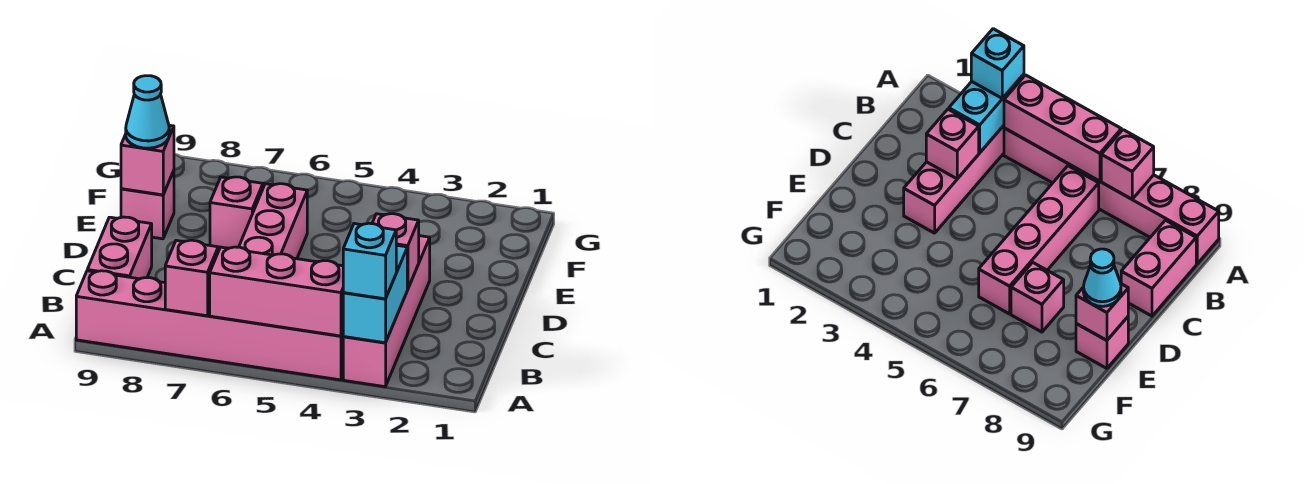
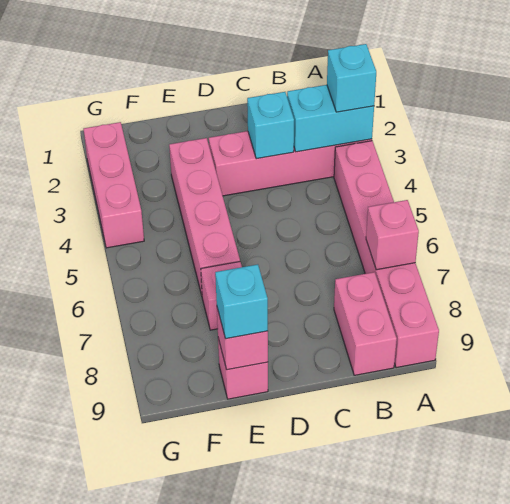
pink brick A4:A6 level 2 -> pink brick G2:G4 level 1
pink brick B6:E6 level 1 -> pink brick E3:E6 level 1
pink brick B9:C9 level 1 -> pink brick B8:B9 level 1
pink brick C3 level 2 -> cyan brick C3 level 2
cyan cone E9 level 3 -> cyan brick E9 level 3

